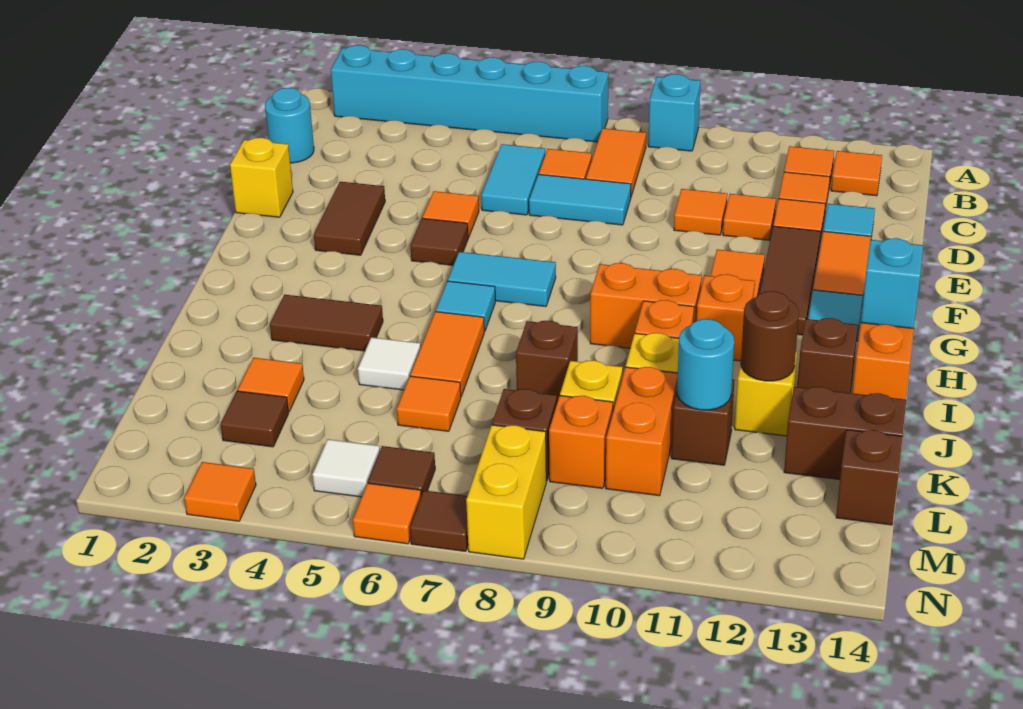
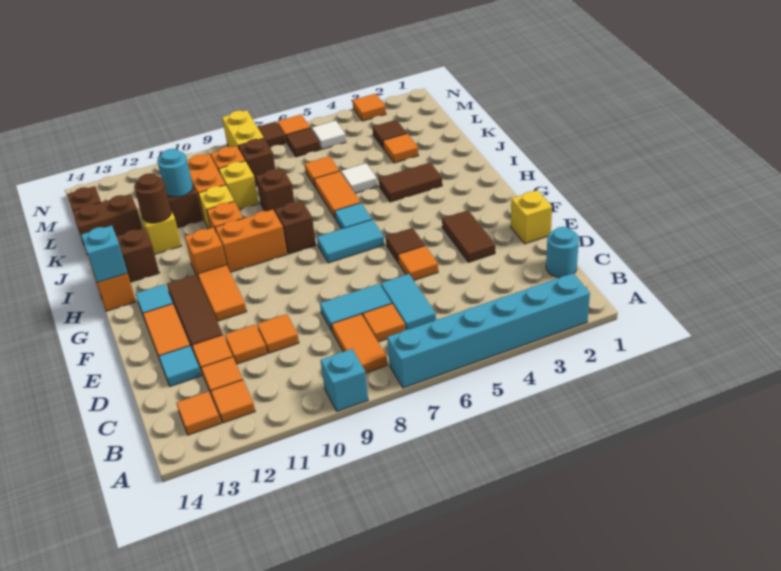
none -> brown brick H8 level 1

